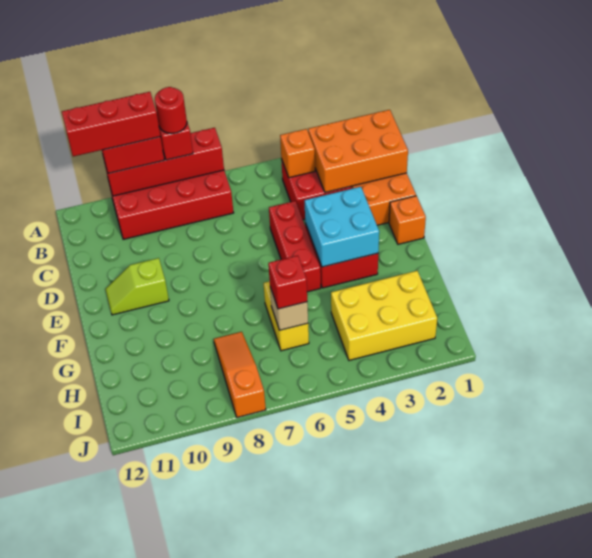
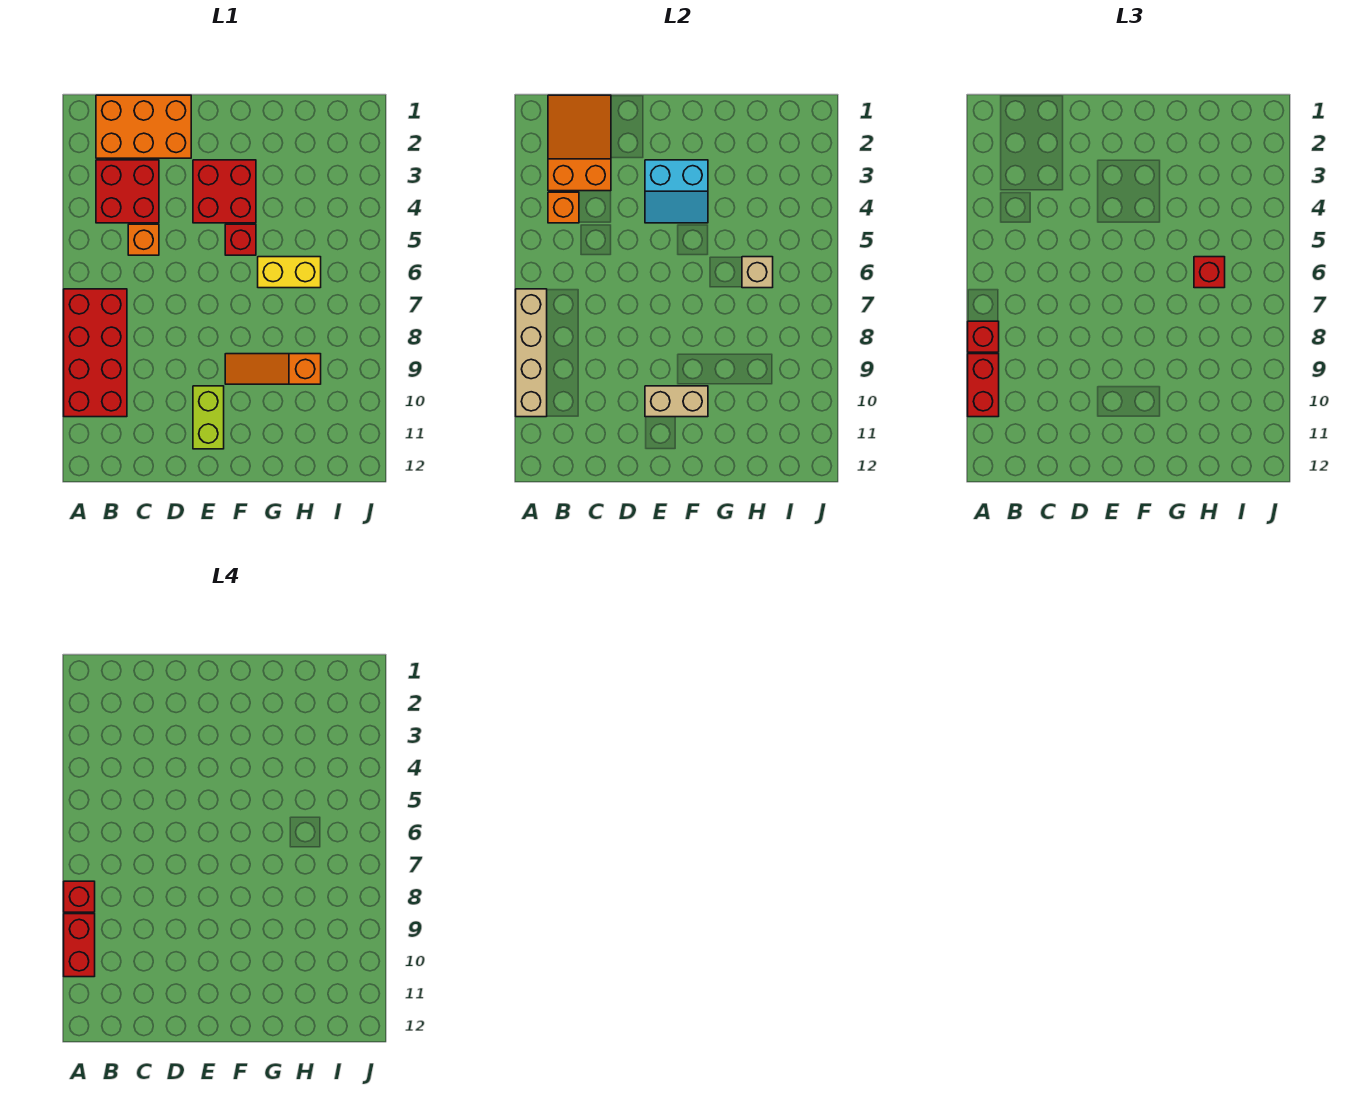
red brick A7:A10 level 2 -> tan brick A7:A10 level 2
red round brick A8 level 4 -> red brick A8 level 4
red brick A9:A11 level 4 -> red brick A9:A10 level 4
orange brick B1:C3 level 2 -> orange slope B1:C3 level 2 top 3
red brick D5:F5 level 1 -> red brick F5 level 1
orange brick E1 level 1 -> orange brick C5 level 1
cyan brick E3:F4 level 2 -> cyan slope E3:F4 level 2 top 3
lime slope E10:E11 level 1 top 10 -> lime brick E10:E11 level 1
none -> tan brick E10:F10 level 2
yellow brick H2:I4 level 1 -> none
orange slope H8:J8 level 1 top J -> orange slope F9:H9 level 1 top H

